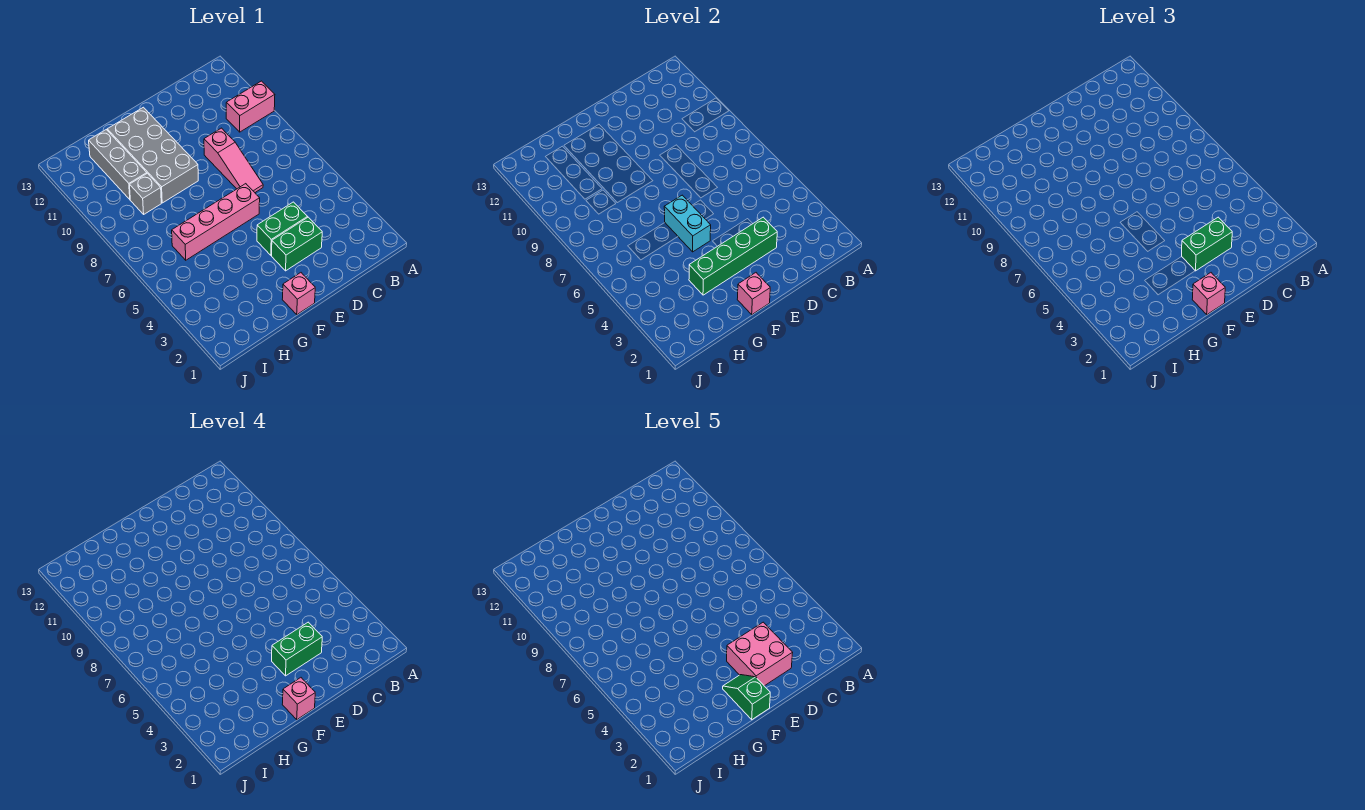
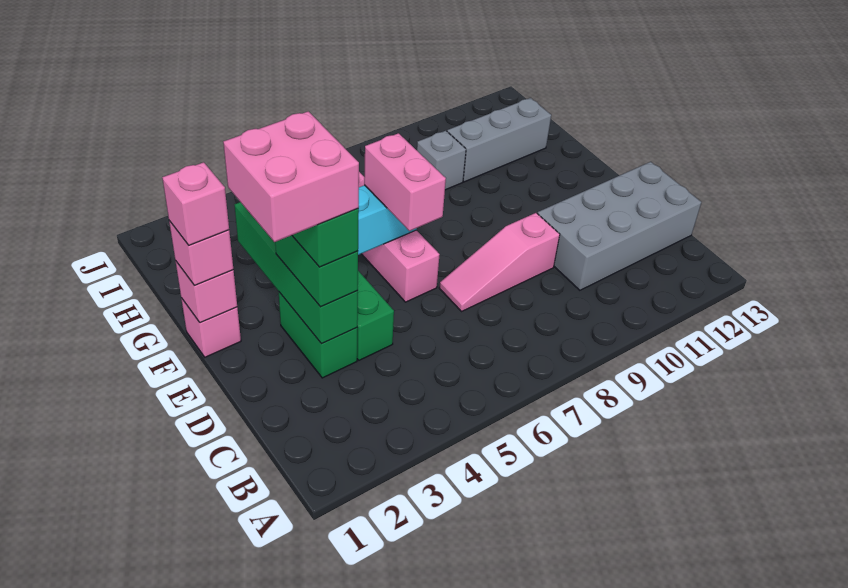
pink brick A10:B10 level 1 -> pink brick E6:F6 level 3
green slope F1:F2 level 5 top 1 -> none
grey brick F9:G12 level 1 -> grey brick C10:D13 level 1

